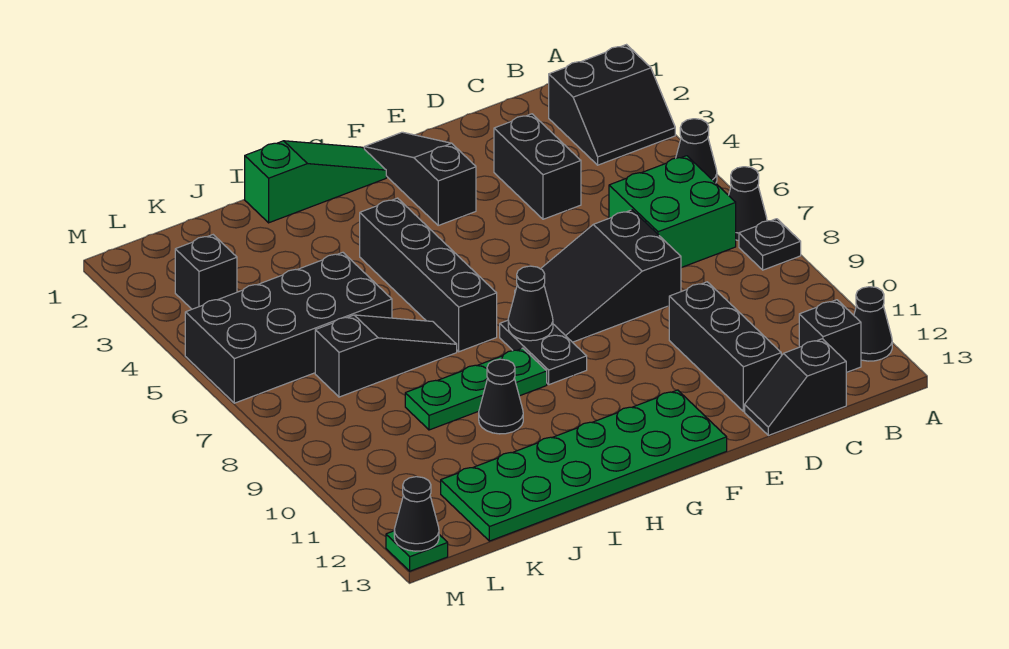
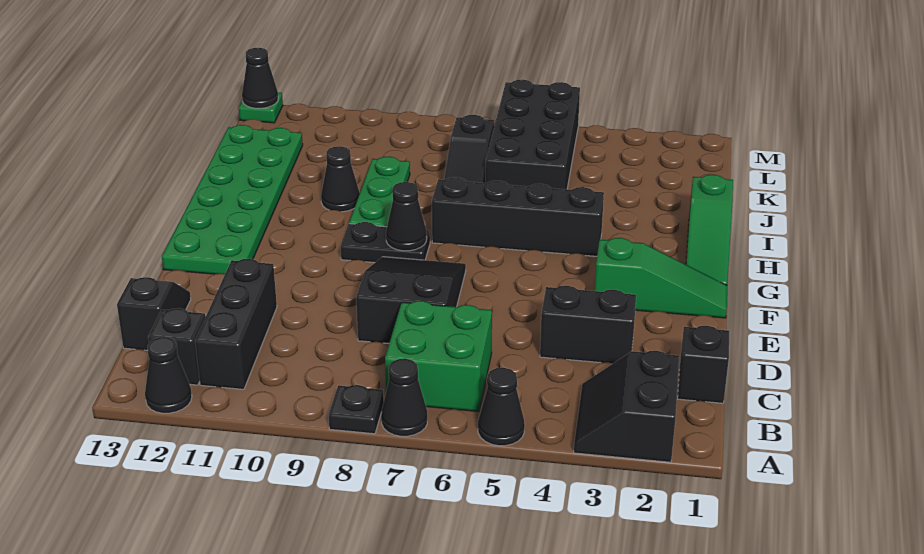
black brick D10:D12 level 1 -> black brick B11:D11 level 1
black slope F1:F3 level 1 top 3 -> green slope F1:F3 level 1 top 3
black brick L3 level 1 -> black brick C1 level 1

